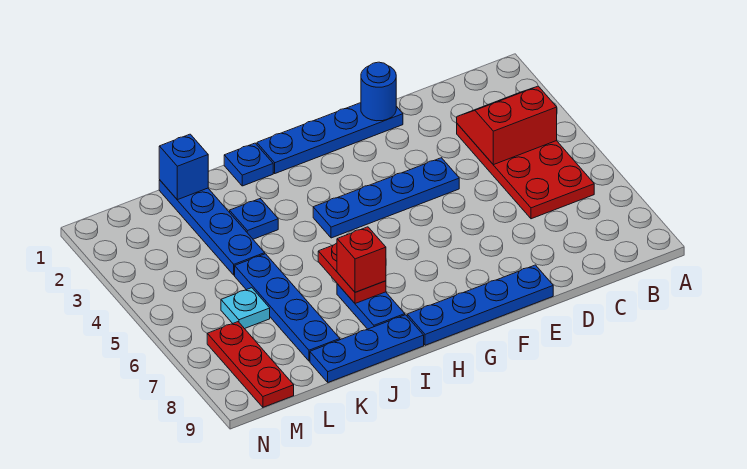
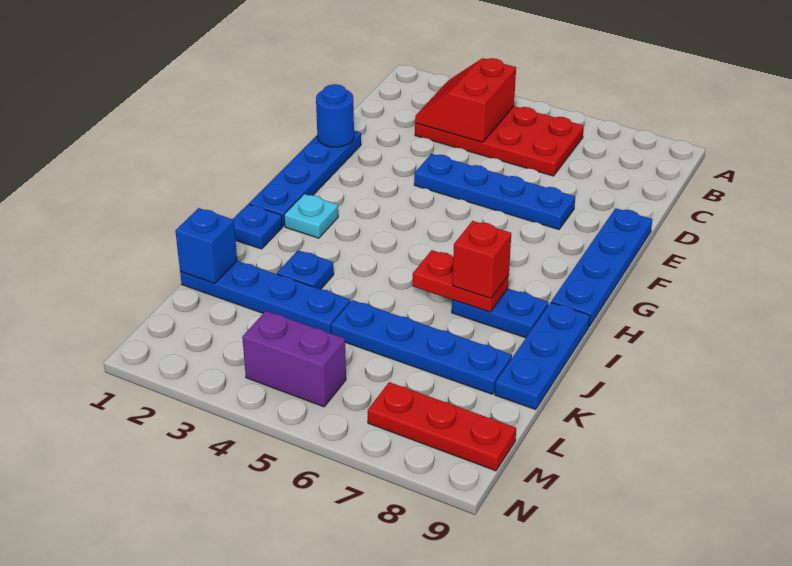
blue plate E4:H4 level 1 -> blue plate E4:E7 level 1
cyan plate L6 level 1 -> cyan plate H2 level 1
none -> purple brick M4:M5 level 1

